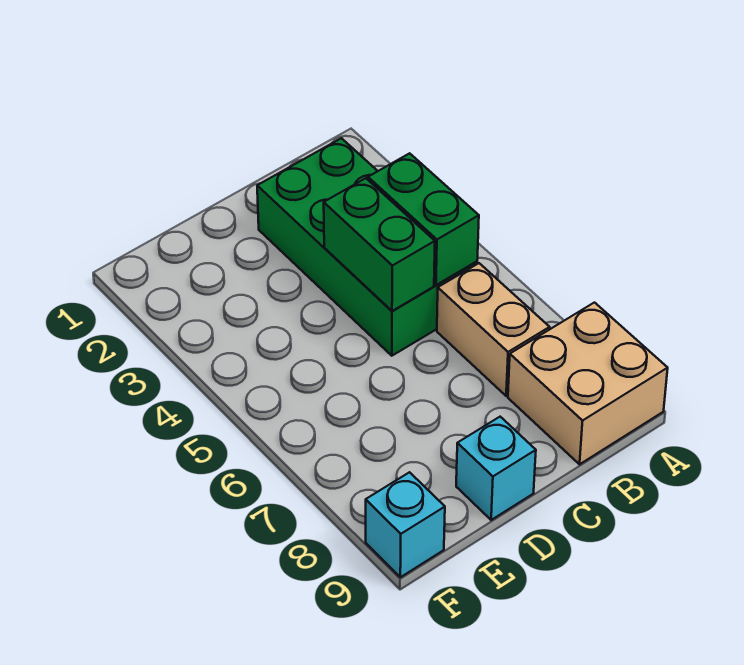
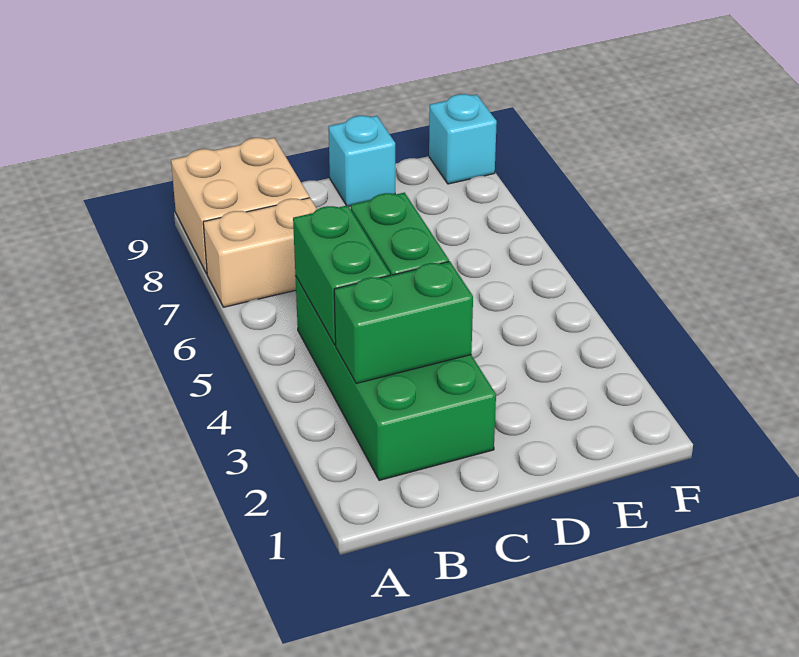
none -> green brick B3:C3 level 2
tan brick B6:B7 level 1 -> tan brick A7:B7 level 1

